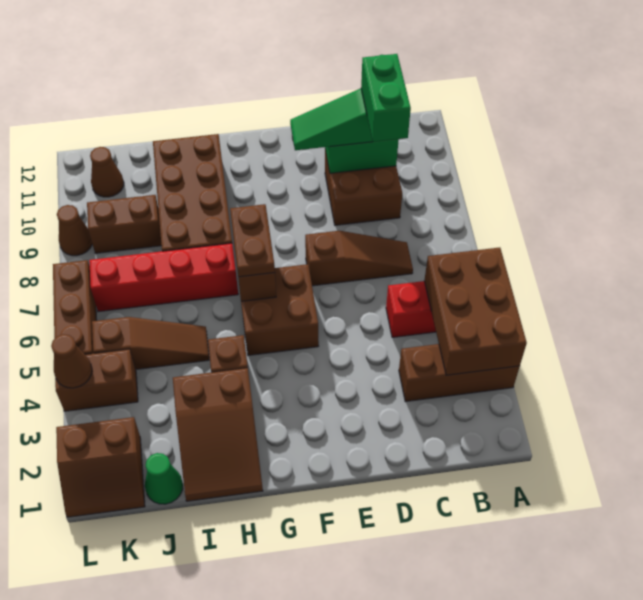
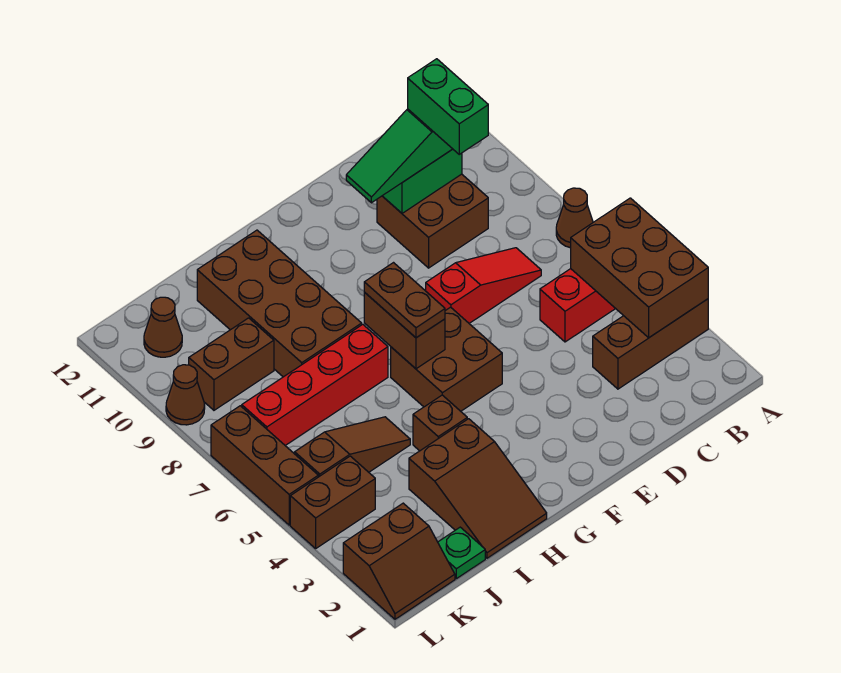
brown slope C7:E7 level 1 top E -> red slope C7:E7 level 1 top E
green cone J1 level 1 -> green plate J1 level 1
brown cone L4 level 2 -> brown cone A7 level 1

